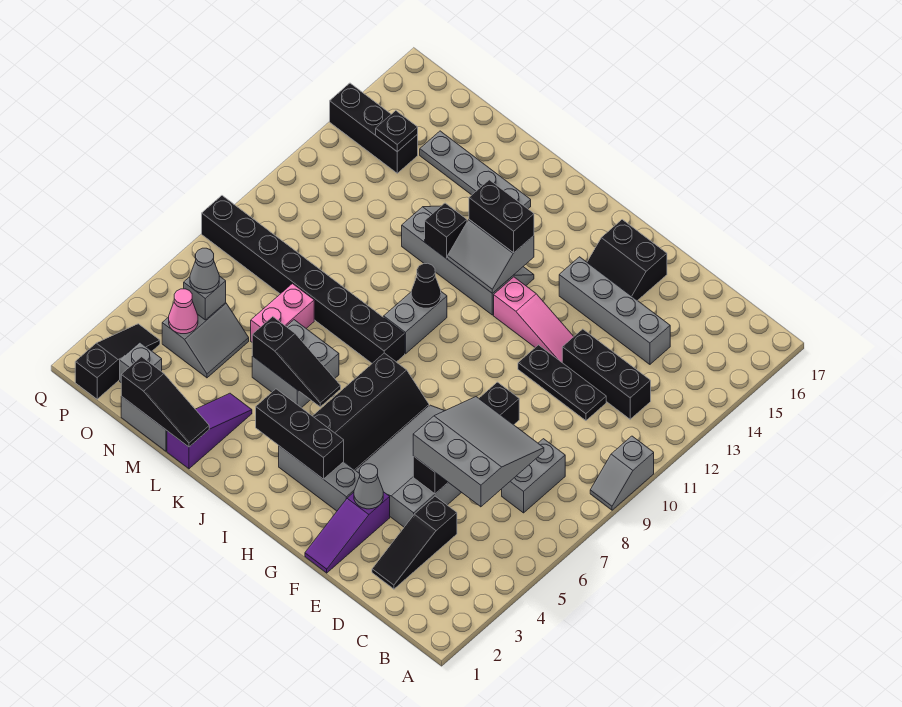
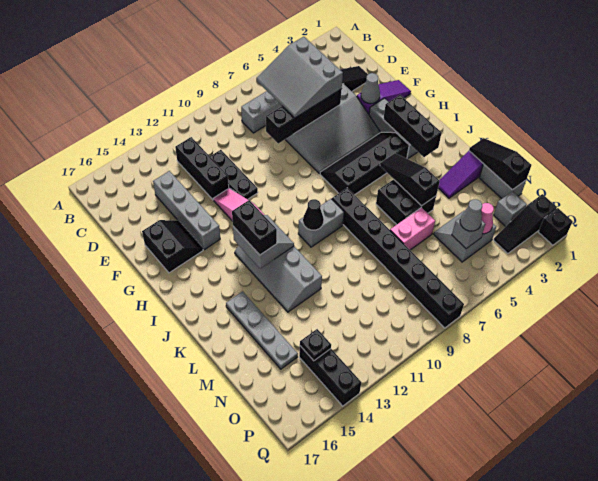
grey slope A9:A10 level 1 top 10 -> none
grey brick K5:L6 level 1 -> black brick K5:L6 level 1
black brick K12 level 2 -> black brick Q1 level 1

